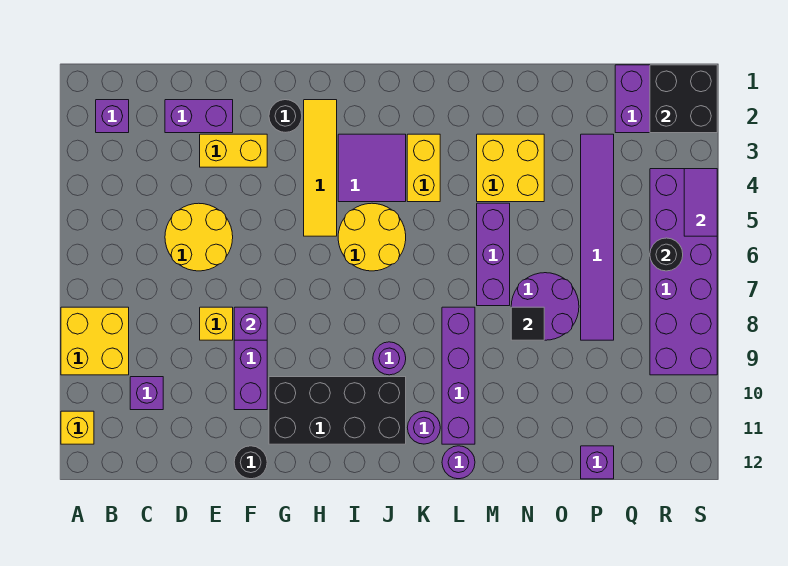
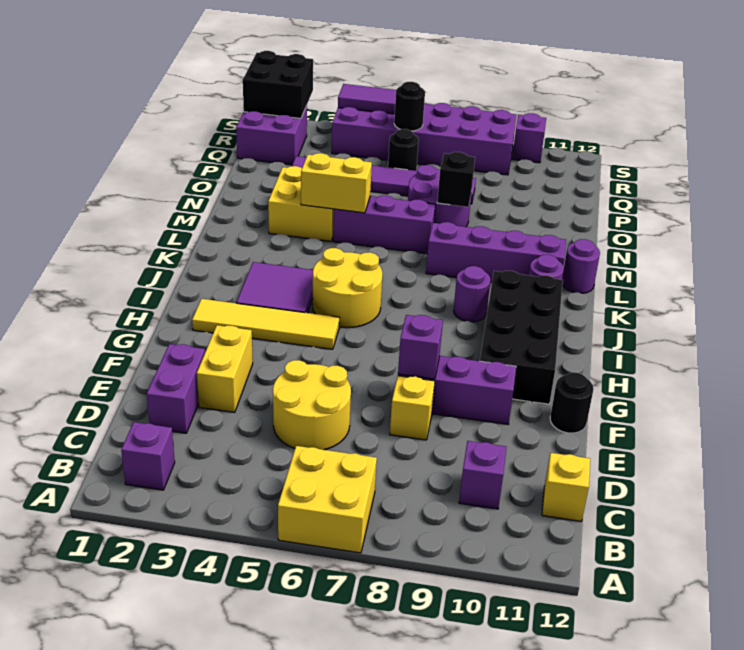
yellow brick A8:B9 level 1 -> yellow brick A6:B7 level 1
yellow brick A11 level 1 -> yellow brick C12 level 1
black round brick G2 level 1 -> black round brick Q6 level 1
yellow brick K3:K4 level 1 -> yellow brick M4:M5 level 2
black tile N8 level 2 -> black brick N8 level 2
purple brick P12 level 1 -> purple brick S10 level 1

